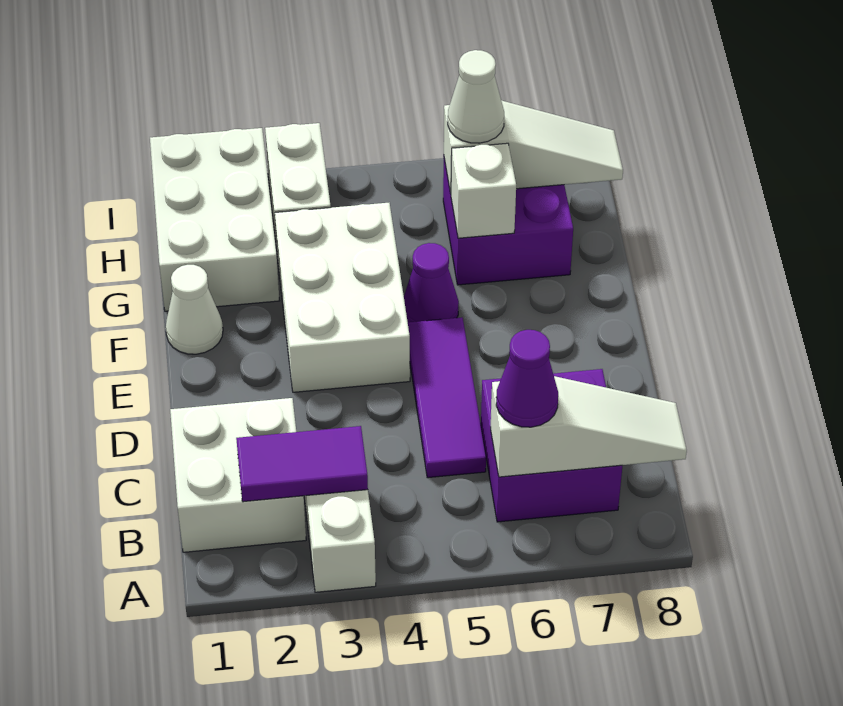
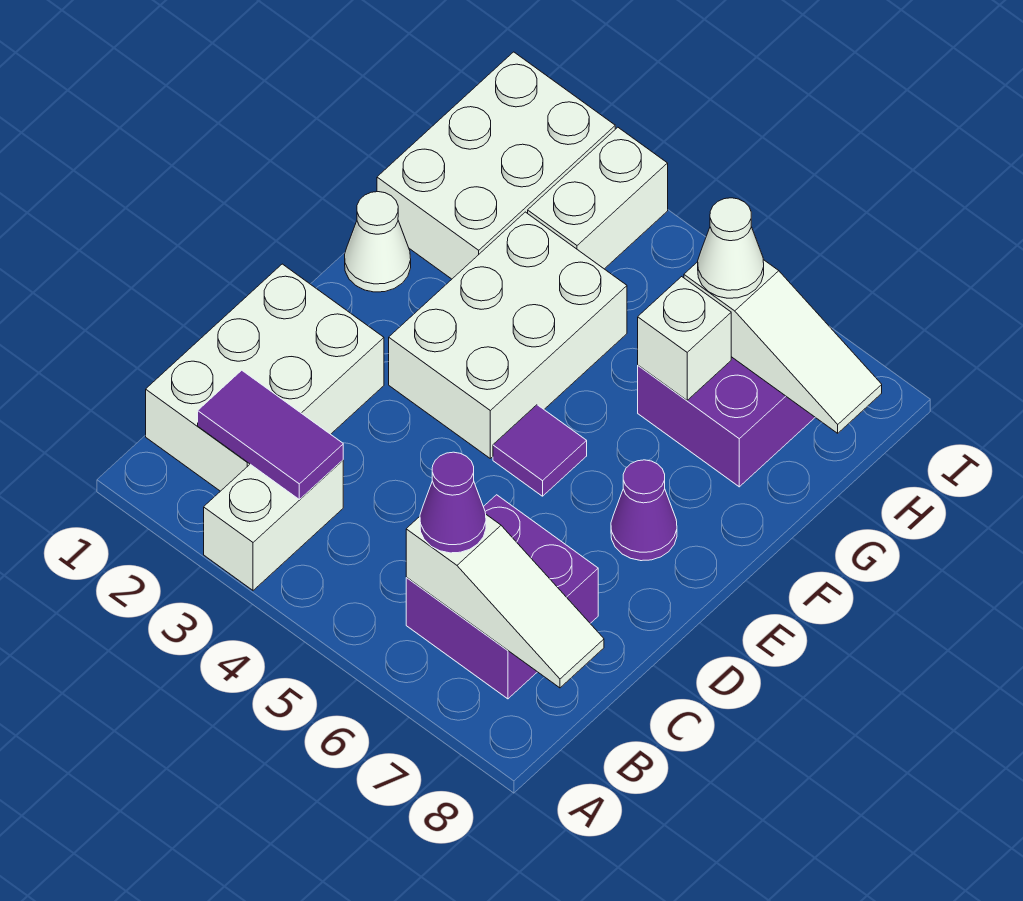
white brick B1:C2 level 1 -> white brick B1:D2 level 1
purple tile C5:E5 level 1 -> purple tile E5 level 1
purple cone F5 level 1 -> purple cone E7 level 1

